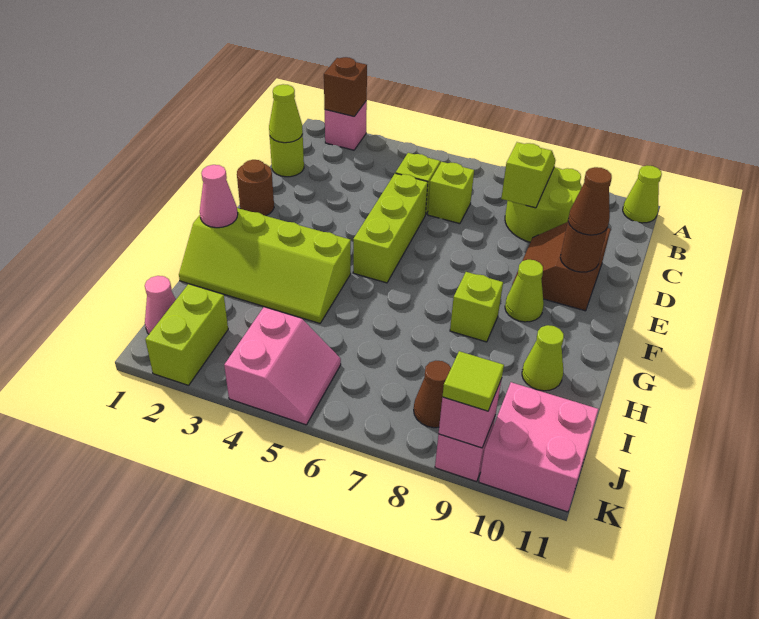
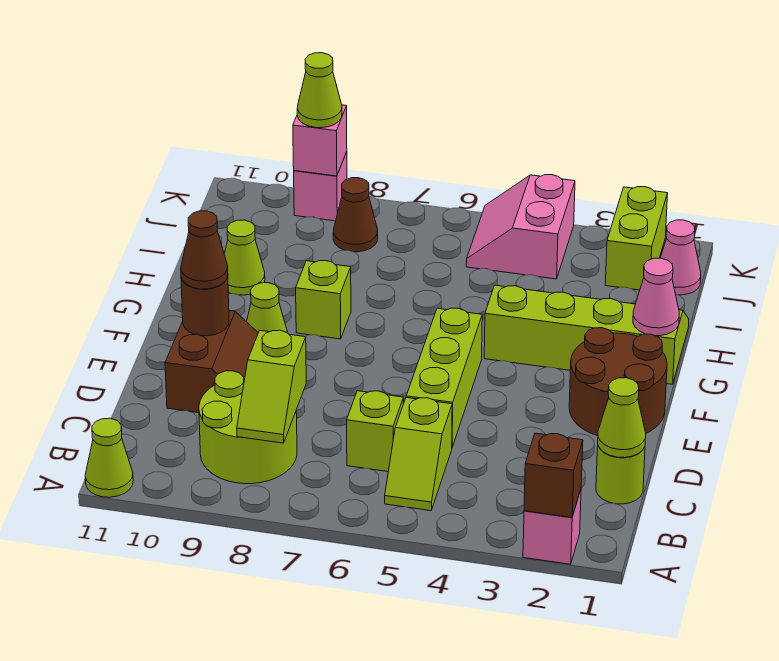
brown round brick E1 level 1 -> brown round brick E1:F2 level 1
pink brick J10:K11 level 1 -> none
lime tile K9 level 3 -> lime cone K9 level 3

